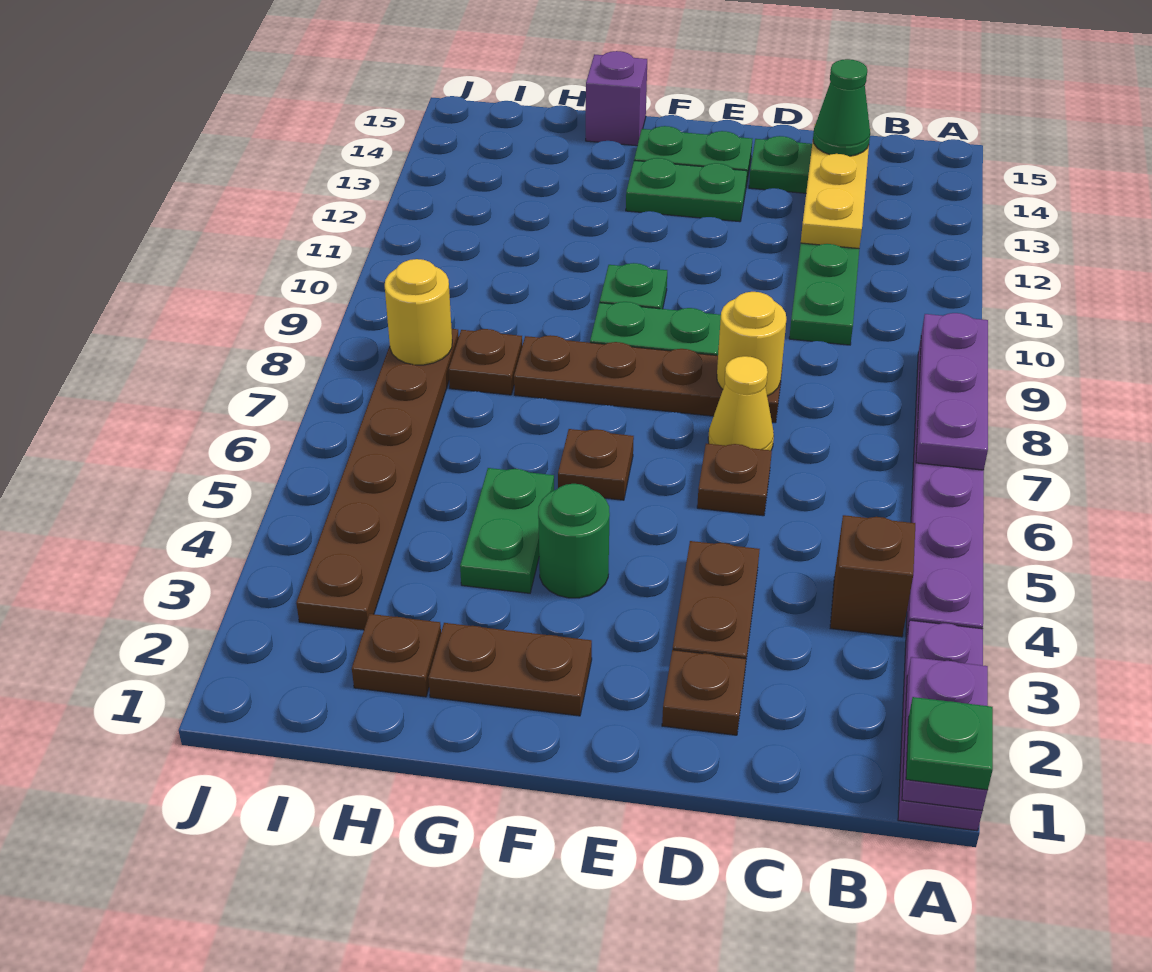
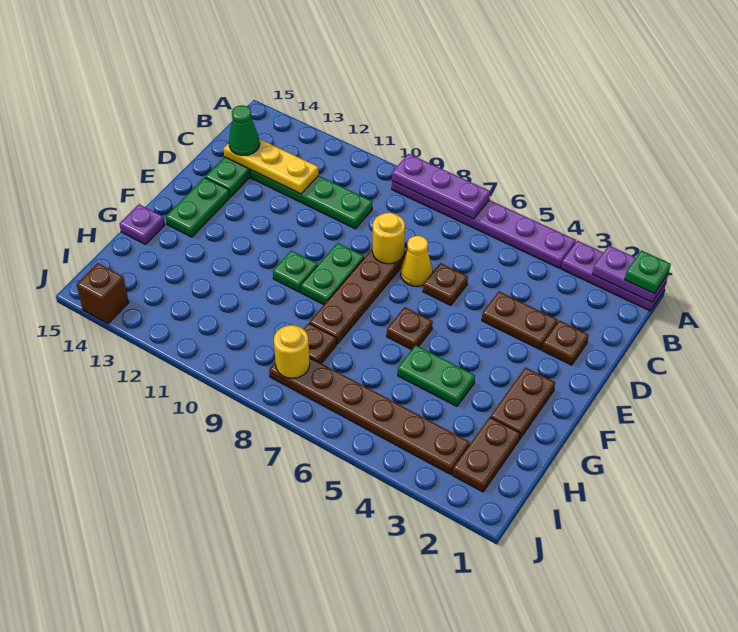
brown brick B4 level 1 -> brown brick J14 level 1
green plate E13:F13 level 1 -> none
green round brick F4 level 1 -> none
purple brick G15 level 1 -> purple plate G15 level 1
brown plate H2 level 1 -> brown plate H2:I2 level 1

